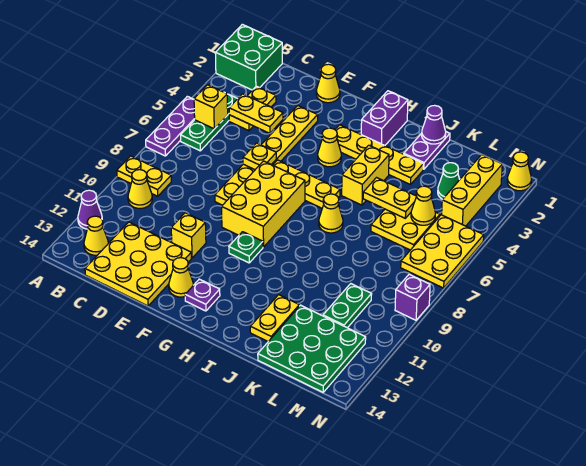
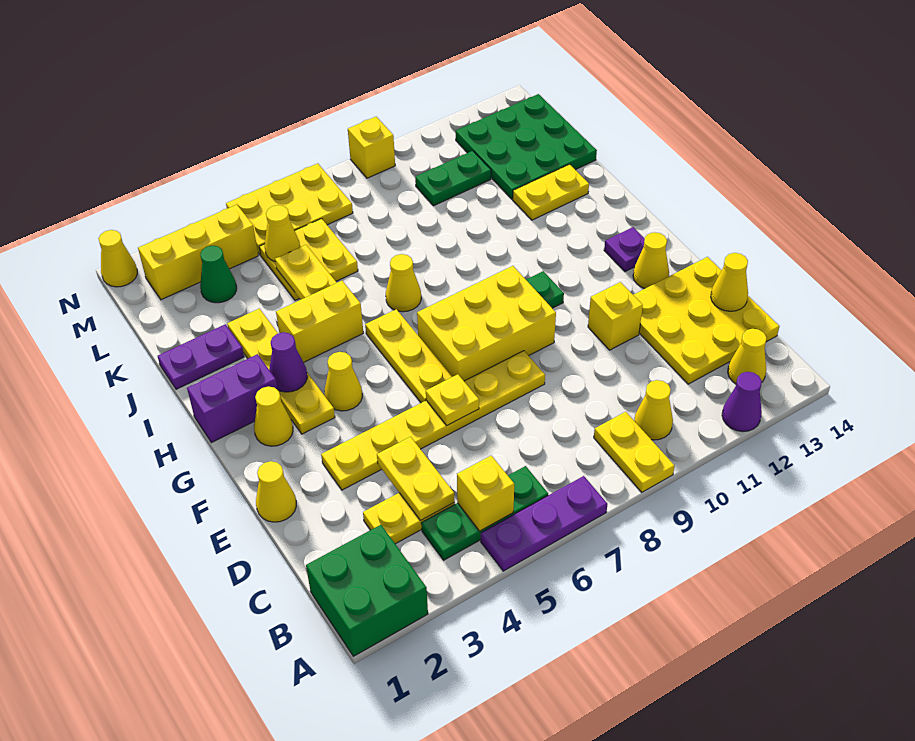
none -> yellow cone D14 level 2
none -> yellow cone G2 level 1
purple cone J1 level 2 -> purple cone H3 level 2
purple brick N9 level 1 -> yellow brick N9 level 1

